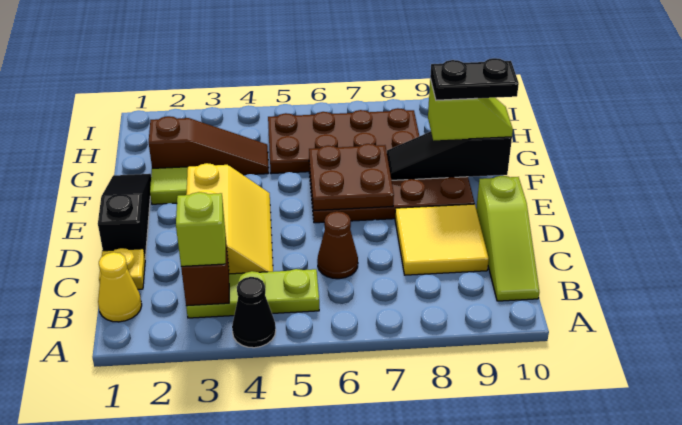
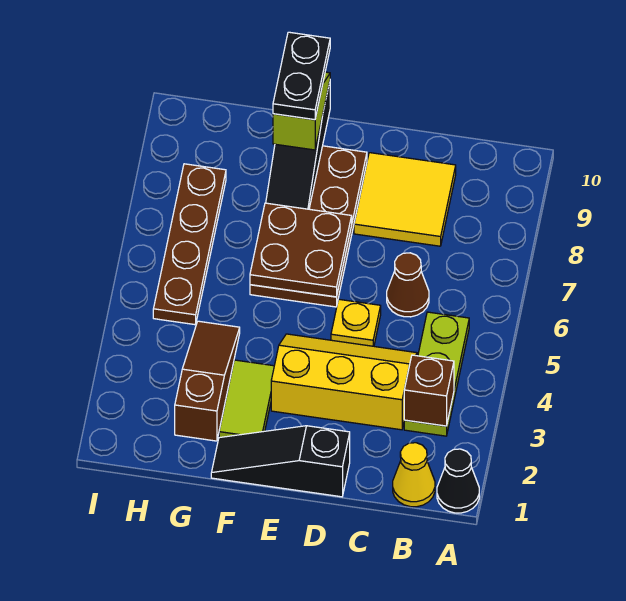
black cone A4 level 1 -> black cone A1 level 1
lime brick B3 level 3 -> none
lime slope B10:D10 level 1 top D -> none
yellow plate C1 level 1 -> yellow plate D5 level 1
brown plate G5:H8 level 1 -> brown plate H5:H8 level 1

